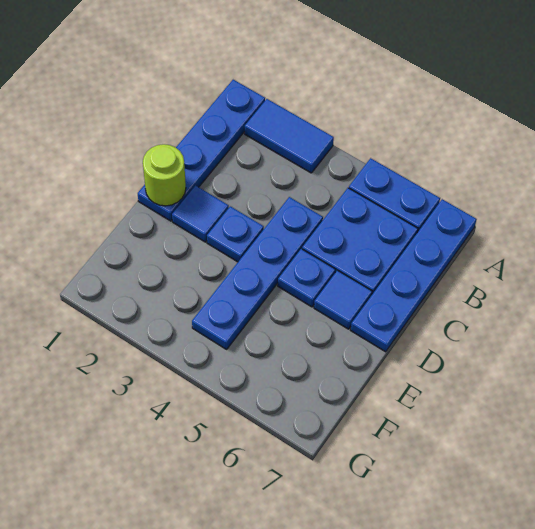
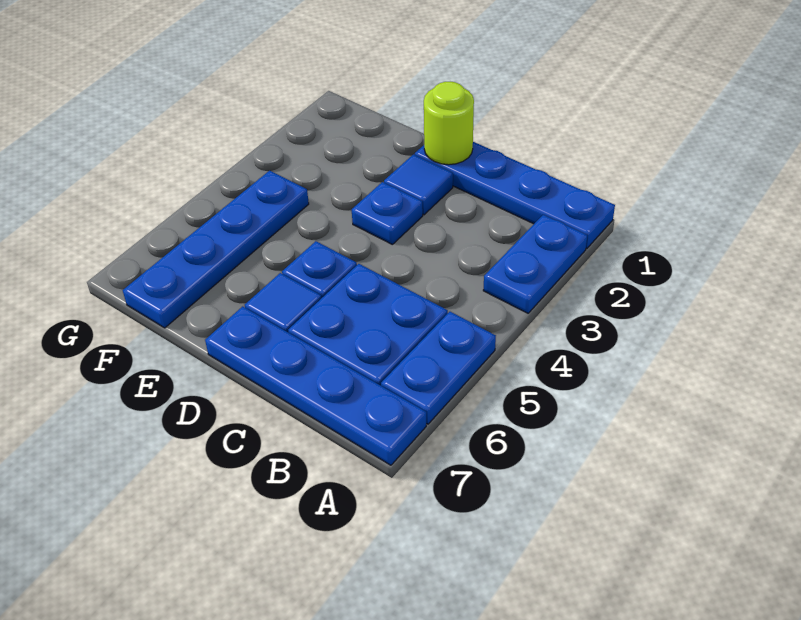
blue tile A2:A3 level 1 -> blue plate A2:A3 level 1
blue plate C4:F4 level 1 -> blue plate F4:F7 level 1

